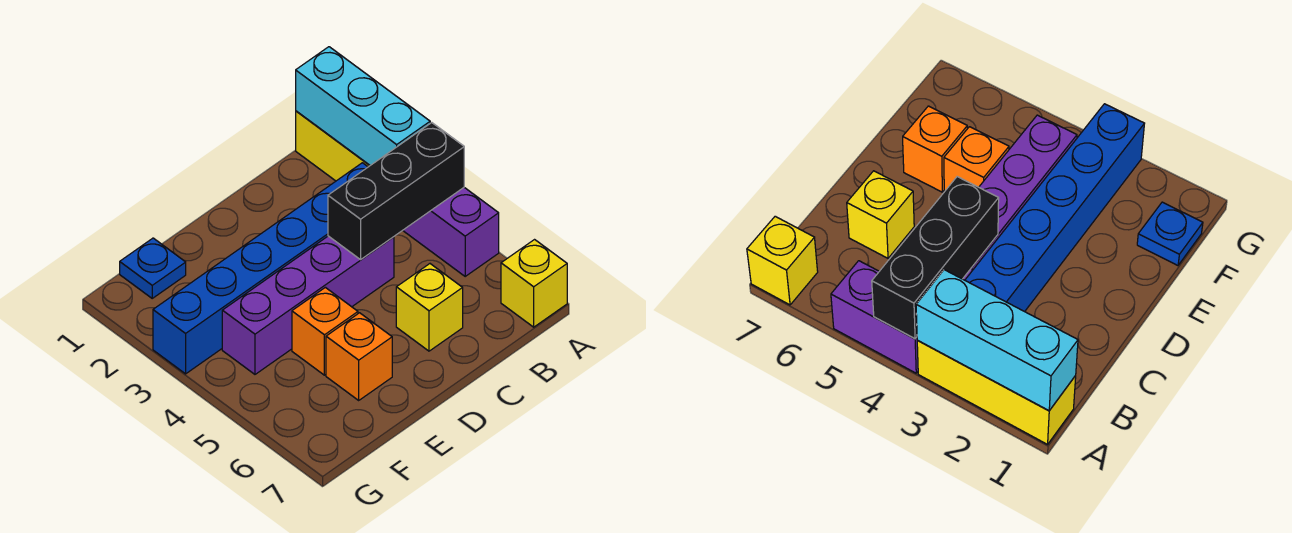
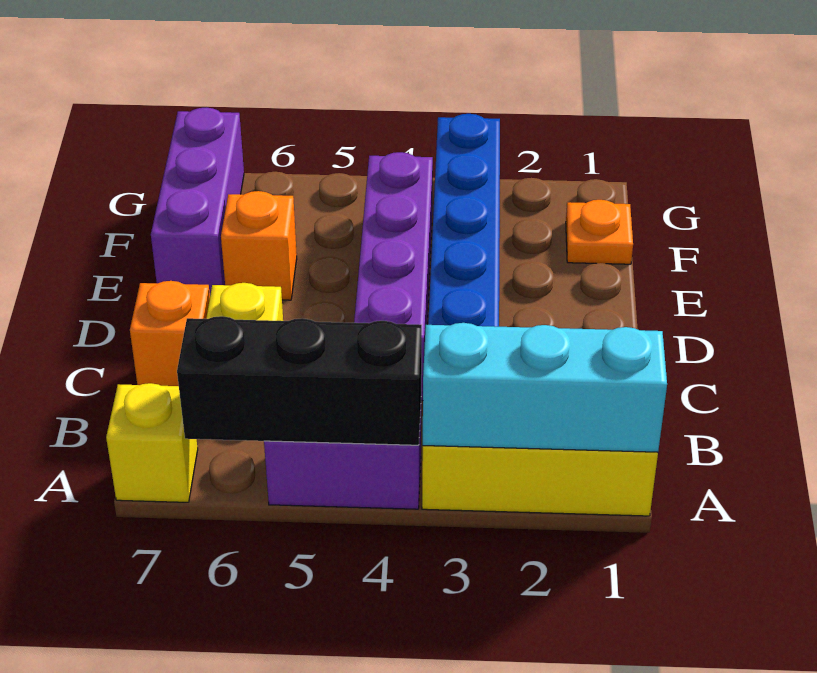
black brick A4:C4 level 2 -> black brick A4:A6 level 2
orange brick E5 level 1 -> orange brick C7 level 1
none -> purple brick E7:G7 level 1
blue plate F1 level 1 -> orange plate F1 level 1

